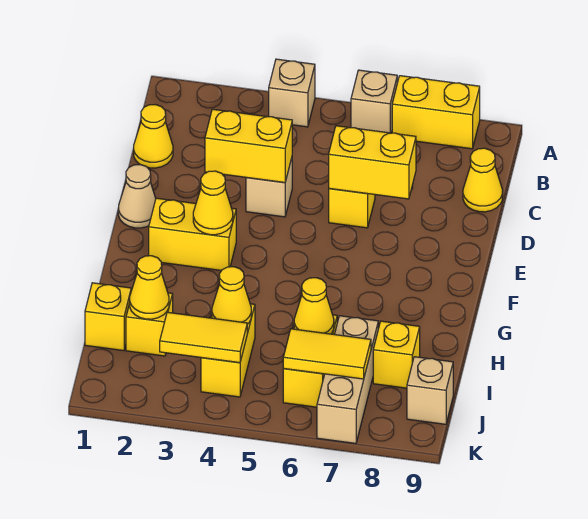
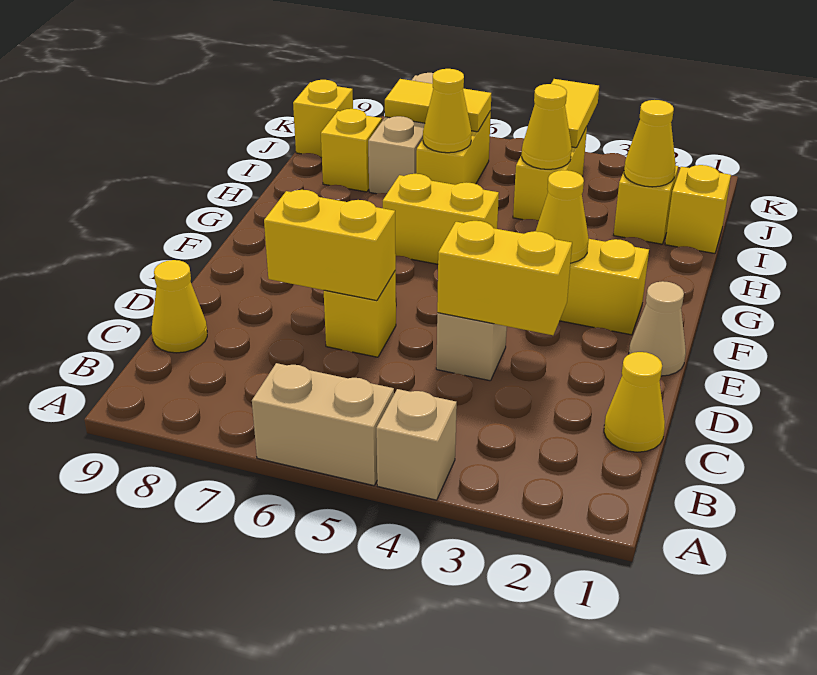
tan brick A6 level 1 -> tan brick A5:A6 level 1
yellow brick A7:A8 level 1 -> yellow brick G5:G6 level 1
yellow tile J3:J4 level 2 -> yellow tile J4:K4 level 2
tan brick J9 level 1 -> yellow brick J9 level 1

